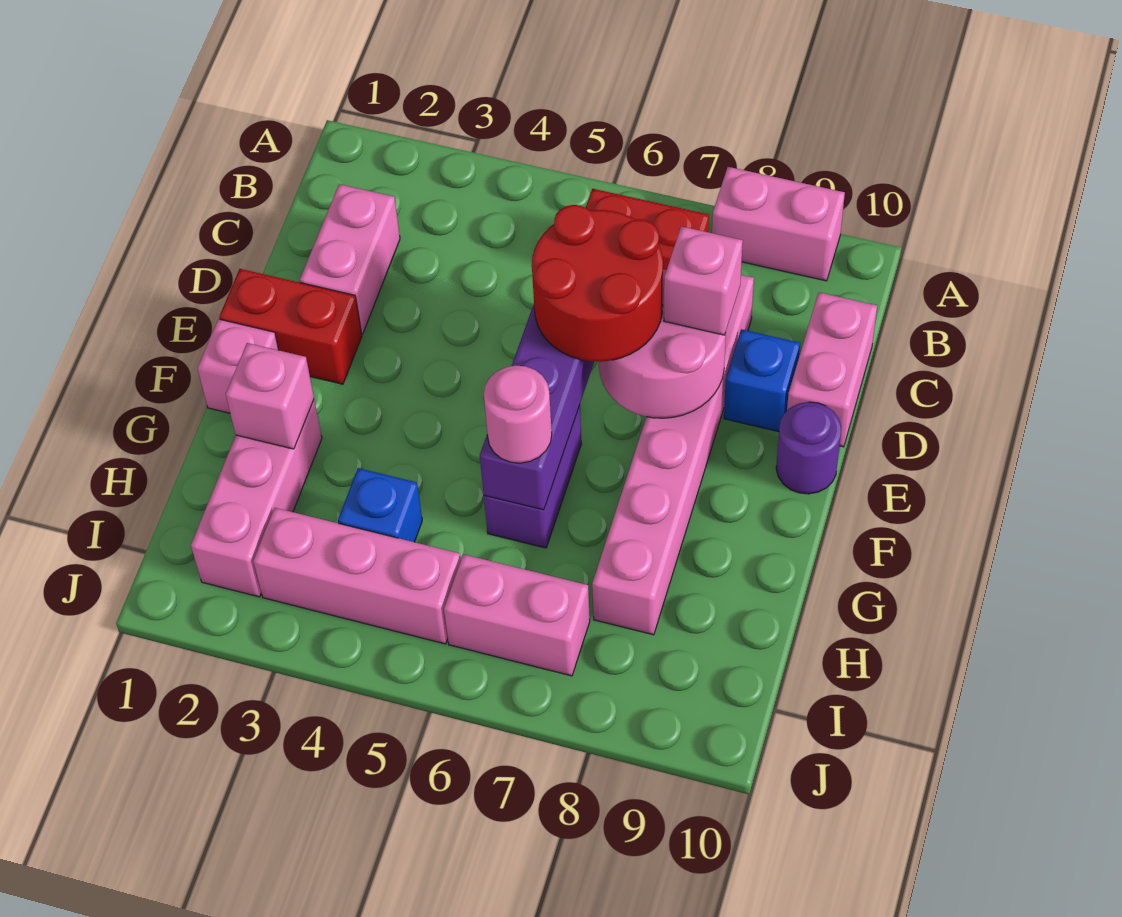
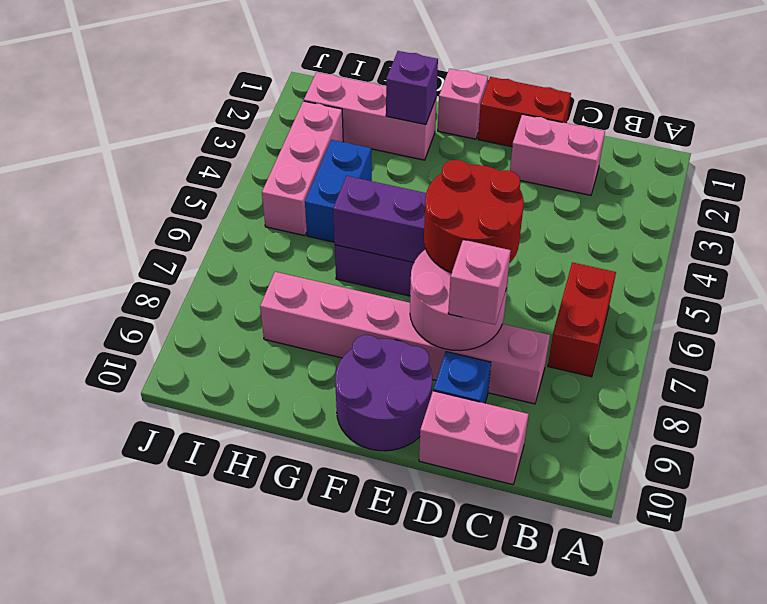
pink brick A8:A9 level 1 -> none
red brick E1:E2 level 1 -> red brick D1:E1 level 1
purple round brick E10 level 1 -> purple round brick E9:F10 level 1
pink brick G2 level 2 -> purple brick G2 level 2
pink round brick G6 level 3 -> none
blue brick H4 level 1 -> blue brick H4:H5 level 1
pink brick I6:I7 level 1 -> none

